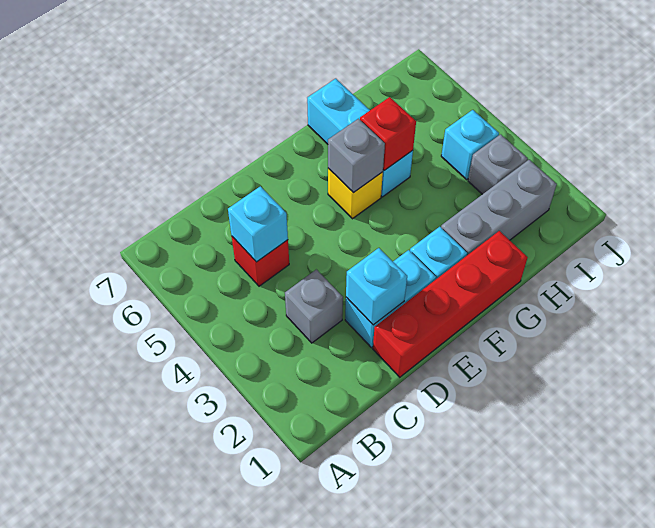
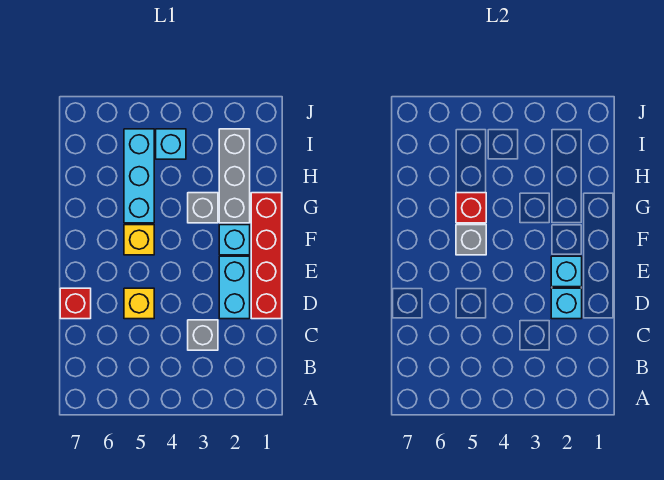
red brick C5 level 1 -> red brick D7 level 1
cyan brick C5 level 2 -> cyan brick E2 level 2
none -> yellow brick D5 level 1
cyan brick G5:G7 level 1 -> cyan brick G5:I5 level 1
grey brick I3 level 1 -> grey brick G3 level 1

